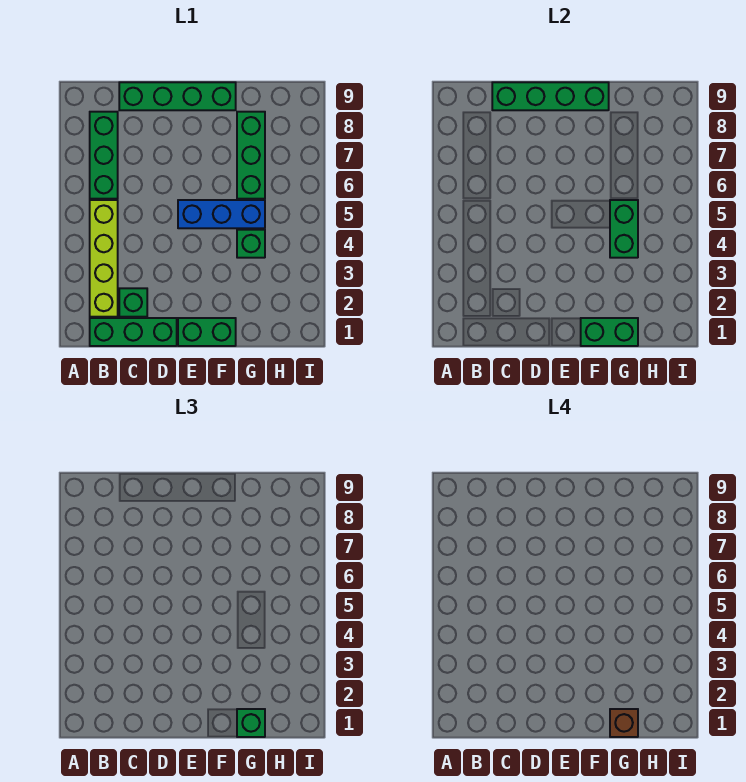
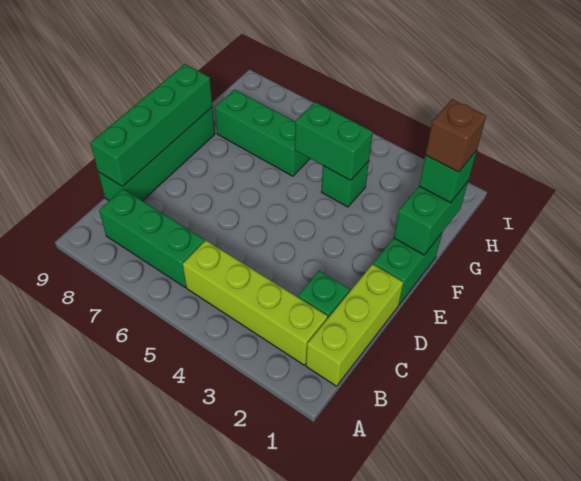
green brick B1:D1 level 1 -> lime brick B1:D1 level 1
blue brick E5:G5 level 1 -> none

